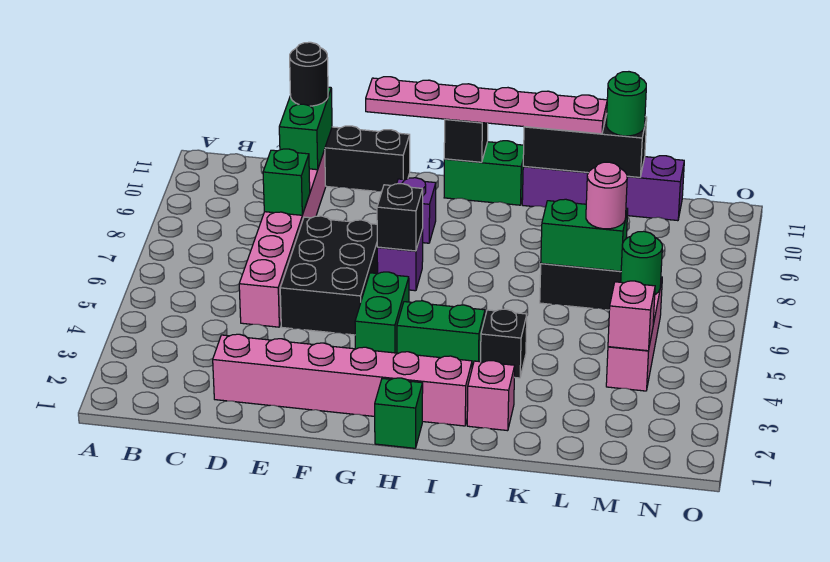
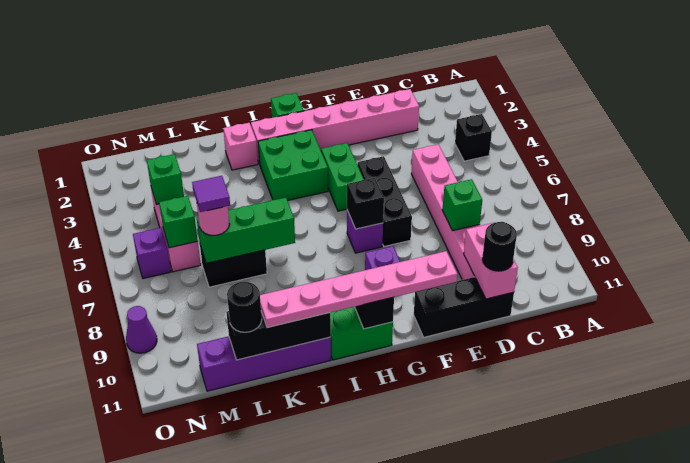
green brick D10:D11 level 2 -> pink brick D10:D11 level 2
black brick E5:F7 level 1 -> black brick F5:F7 level 1
green brick H4:I4 level 1 -> green brick H3:I4 level 1
black brick J4 level 1 -> black brick B4 level 1
green brick K7:L7 level 2 -> green brick J7:L7 level 2
none -> purple tile L7 level 4
green round brick L11 level 3 -> black round brick L11 level 3
pink brick M4 level 2 -> green brick M4 level 2
green round brick M6 level 2 -> green brick M6 level 2
none -> purple brick N6 level 1
none -> purple cone O9 level 1

